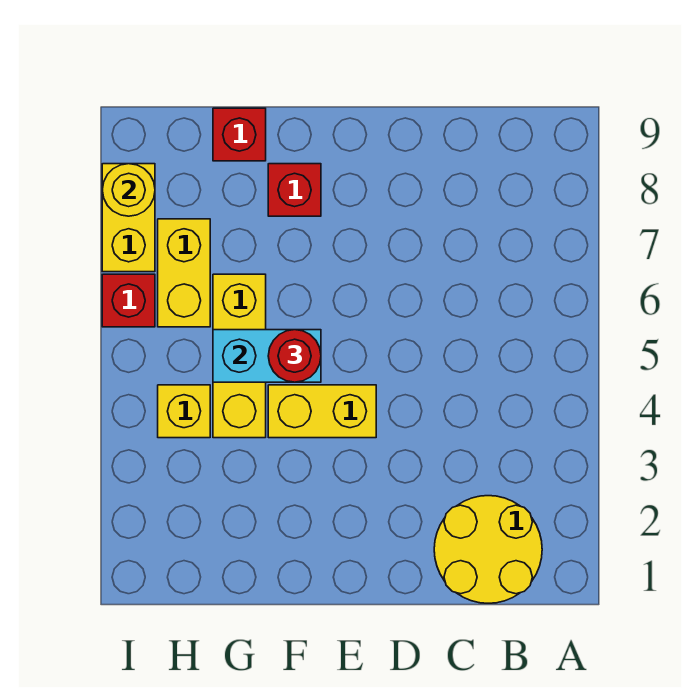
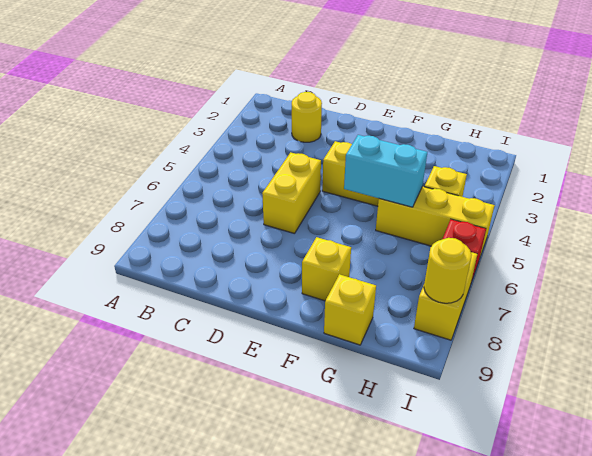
yellow round brick B1:C2 level 1 -> yellow round brick C2 level 1
red round brick F5 level 3 -> none
red brick F8 level 1 -> yellow brick F8 level 1
yellow brick G4:G6 level 1 -> yellow brick G5:I5 level 1
red brick G9 level 1 -> yellow brick G9 level 1
yellow brick H6:H7 level 1 -> yellow brick D5:D6 level 1

